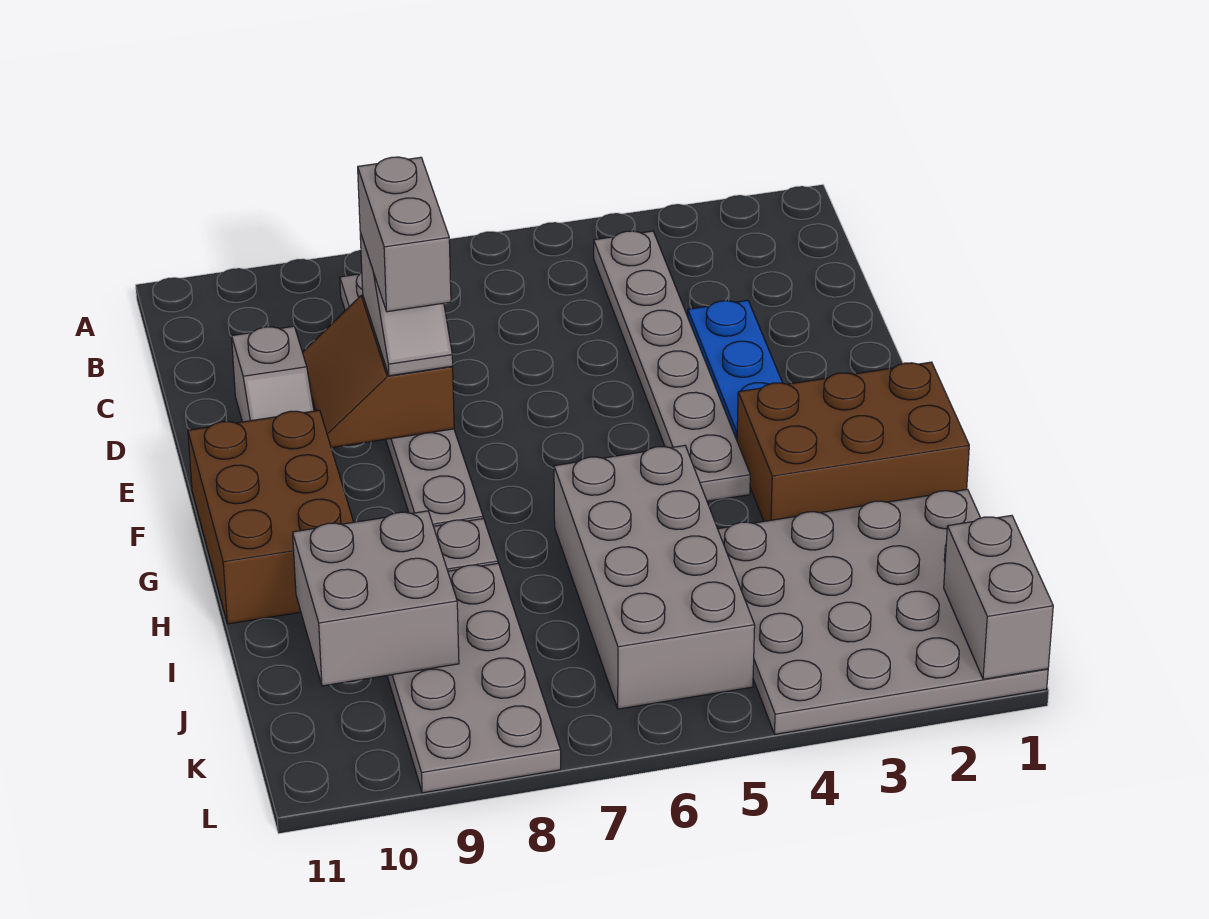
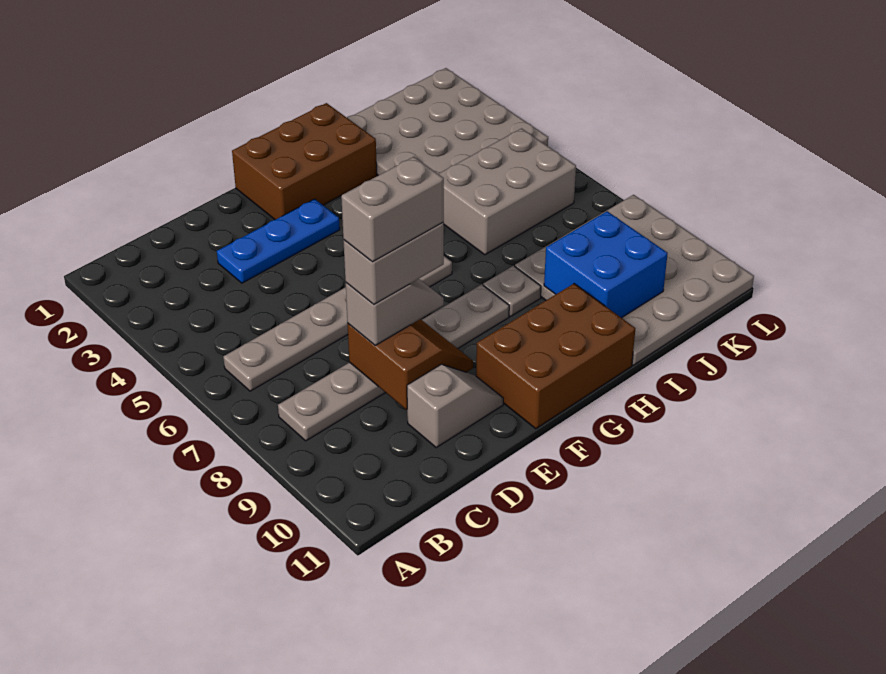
grey plate B4:G4 level 1 -> grey plate B6:G6 level 1
brown slope D8:E9 level 2 top 8 -> brown slope D8:E9 level 2 top D
brown brick G1:H3 level 1 -> brown brick F1:H2 level 1
grey brick H5:K6 level 1 -> grey brick I5:K6 level 1
grey plate I8:L9 level 1 -> grey plate I8:L11 level 1
grey brick I9:J10 level 2 -> blue brick I9:J10 level 2
grey brick K1:L1 level 2 -> grey brick D8:E8 level 5

